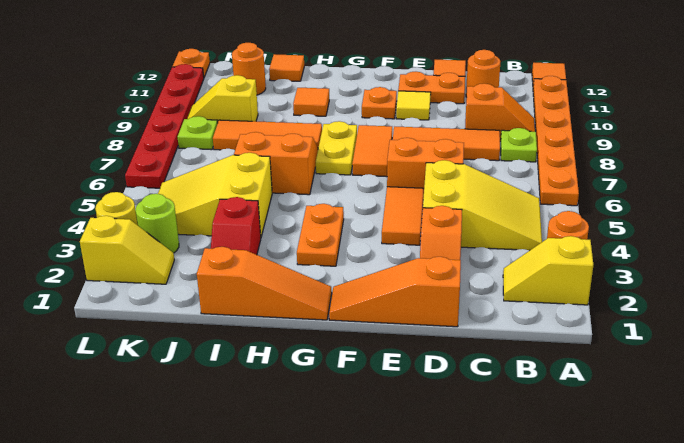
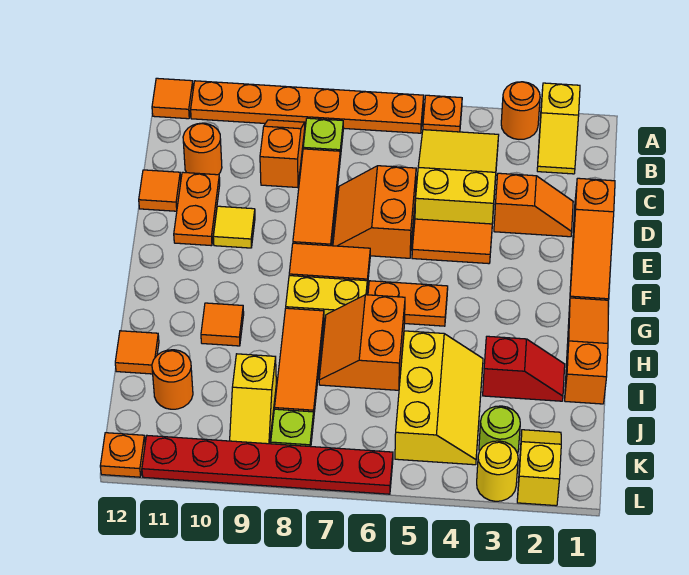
orange plate F10 level 1 -> orange plate A5 level 1
orange plate G3:G4 level 1 -> orange plate G5:G6 level 1
yellow slope I4:K5 level 1 top I -> yellow slope I4:K5 level 1 top 5

